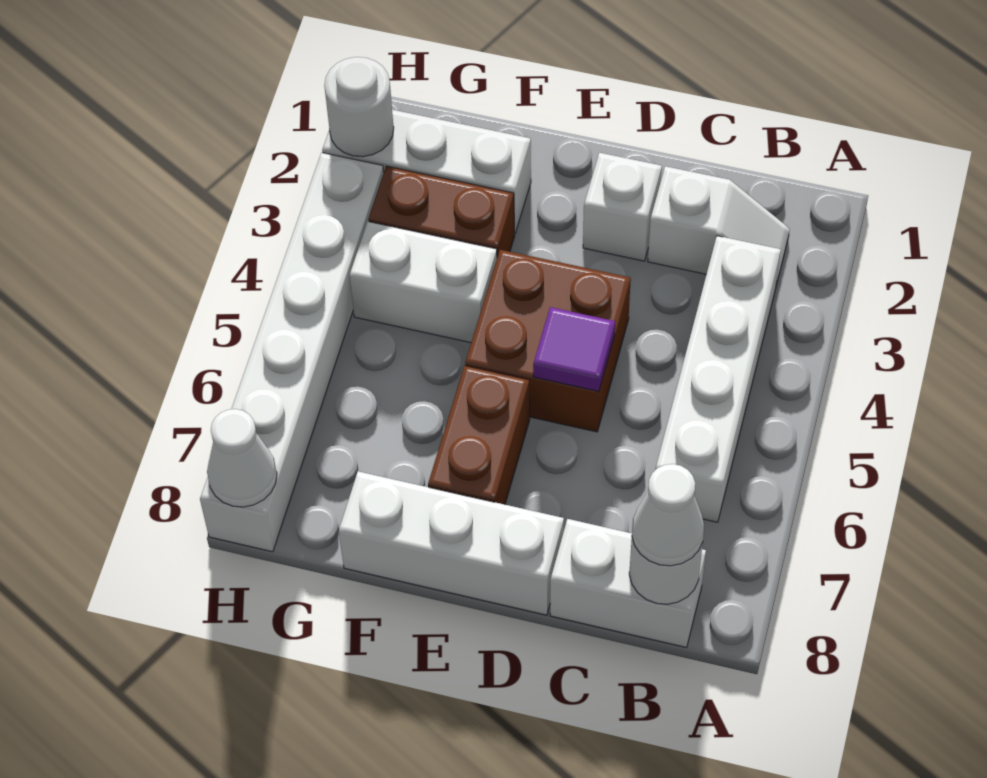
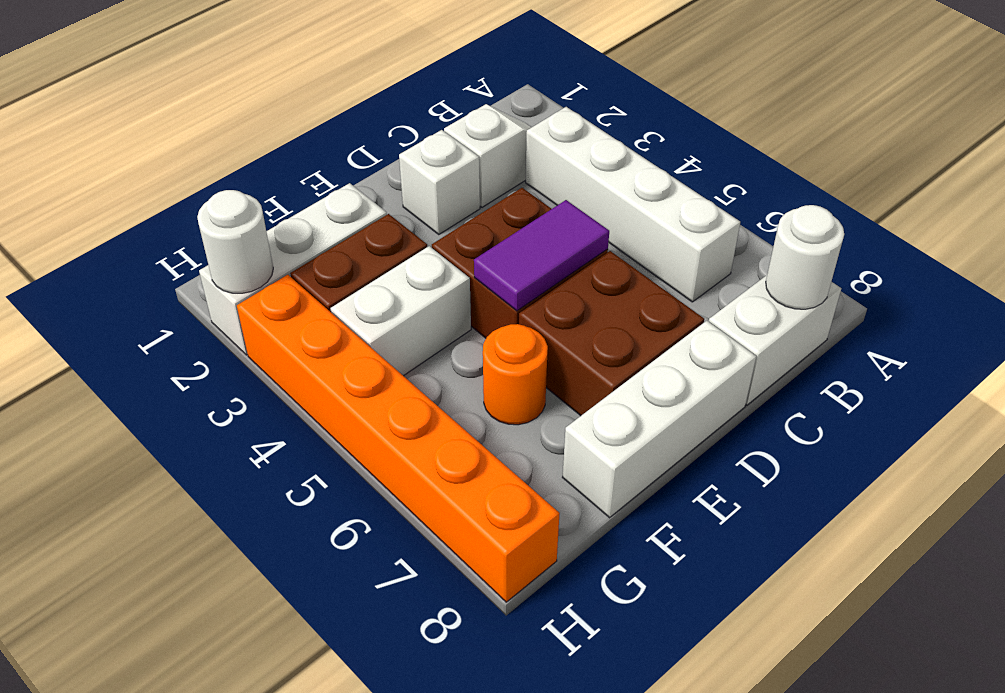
white cone B8 level 3 -> none
purple tile D5 level 2 -> purple tile D5:E5 level 2
brown brick E6:E7 level 1 -> brown brick D6:E7 level 1
none -> orange round brick F6 level 1
white brick H3:H8 level 1 -> orange brick H3:H8 level 1
white cone H8 level 2 -> none

